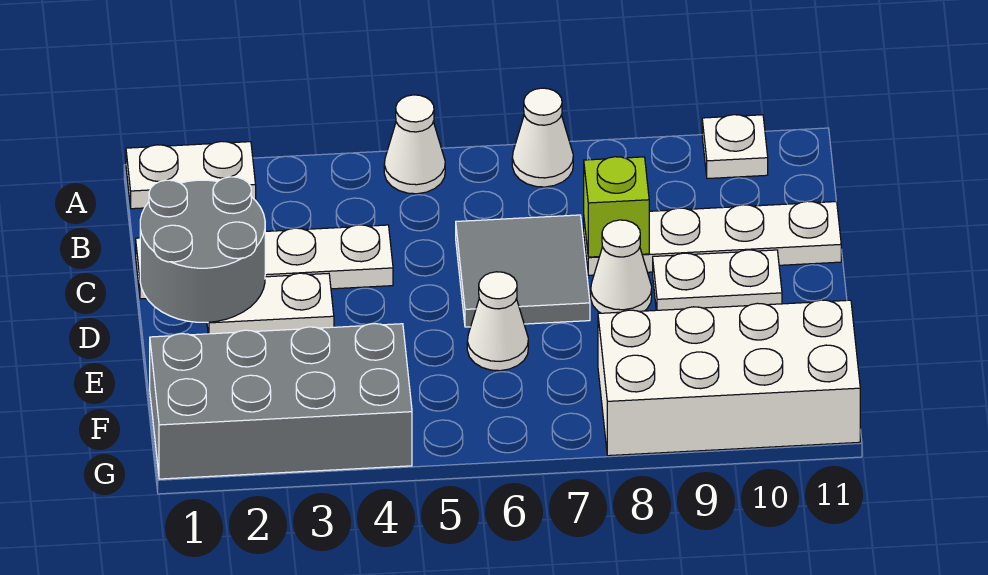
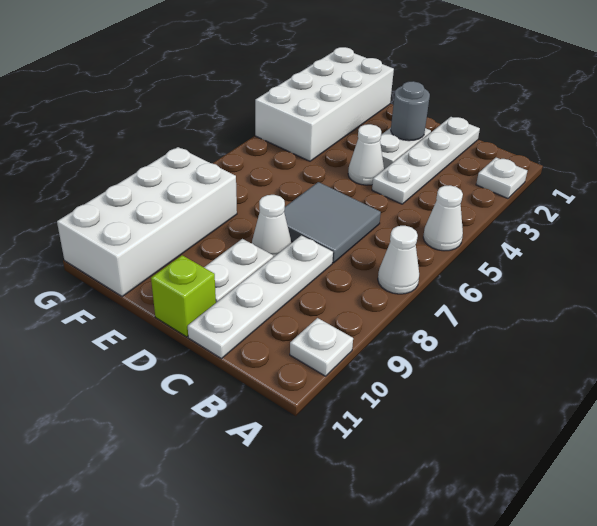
white plate A1:A2 level 1 -> white plate A2 level 1
grey round brick C1:D2 level 2 -> grey round brick D2 level 2
lime brick C8 level 2 -> lime brick D11 level 1
white cone E6 level 1 -> white cone D4 level 1
grey brick F1:G4 level 1 -> white brick F1:G4 level 1

